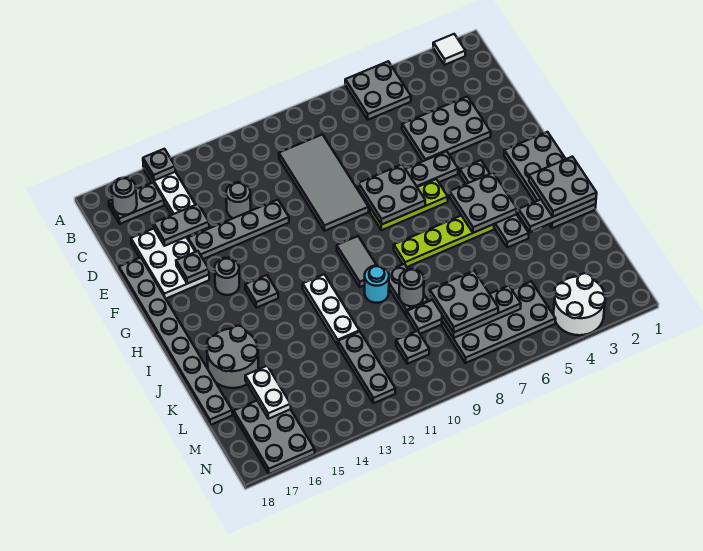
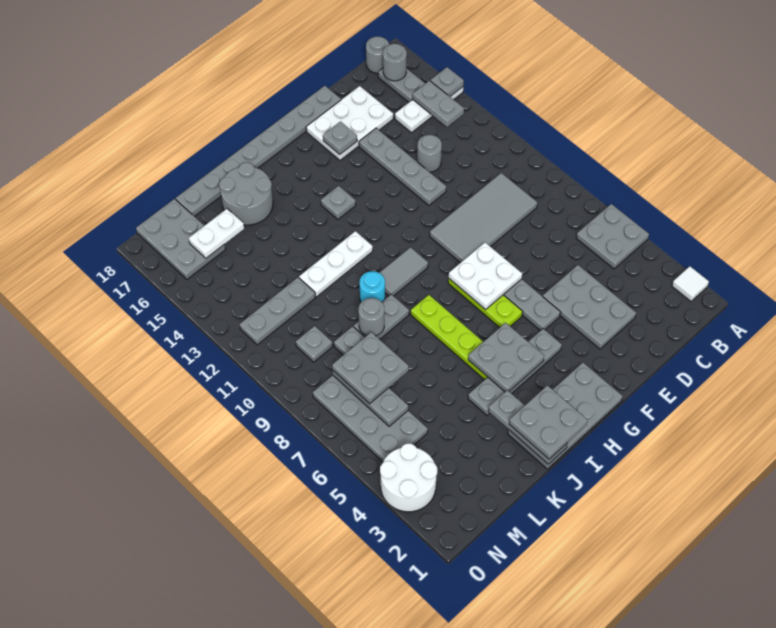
grey plate D15:D16 level 2 -> grey plate B14:B15 level 2
grey plate F7:G8 level 2 -> white plate F7:G8 level 2
grey round brick G15 level 1 -> grey round brick B18 level 1
grey plate M16:O17 level 1 -> grey plate M16:N18 level 1

